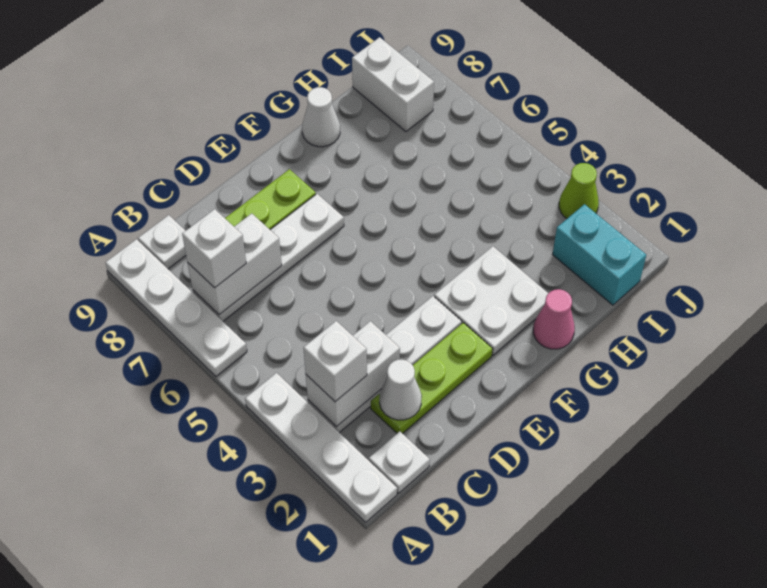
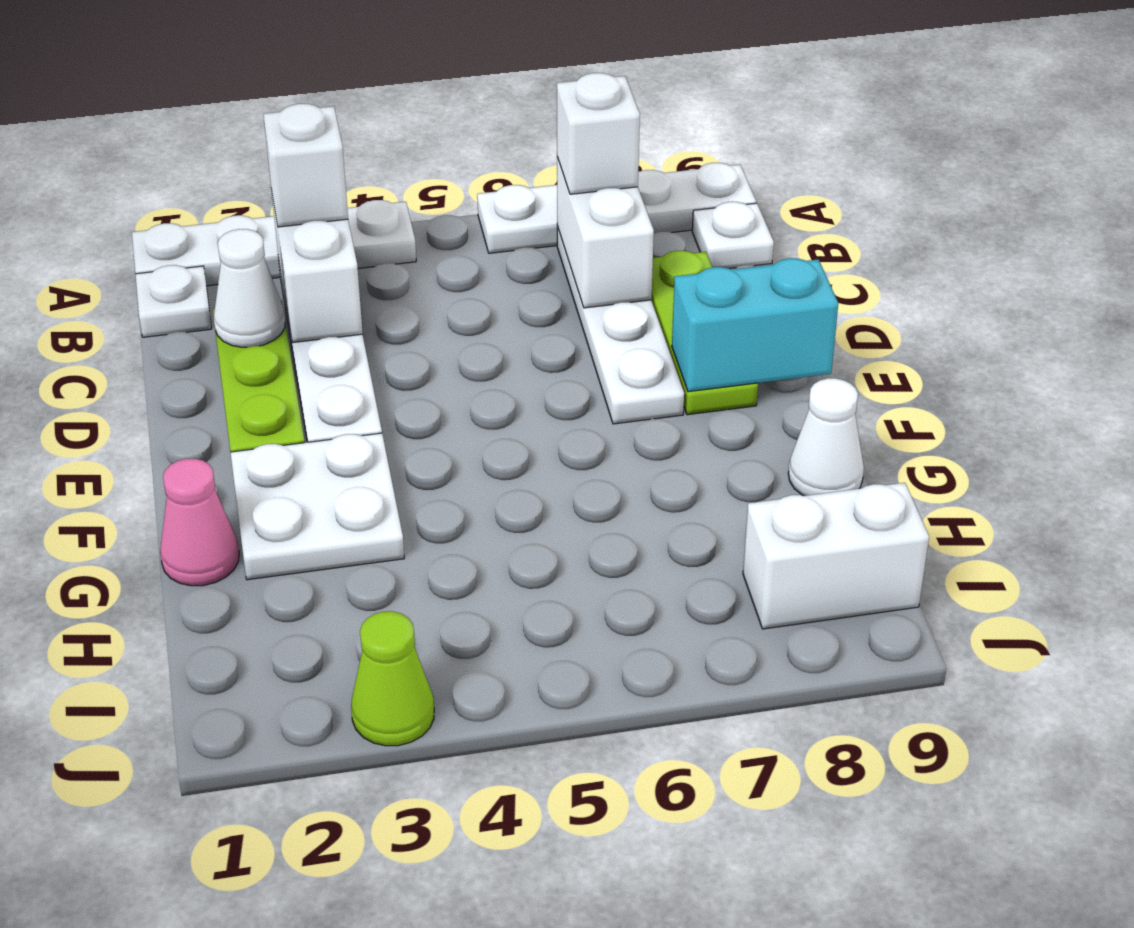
cyan brick I1:I2 level 1 -> cyan brick E8:E9 level 2

